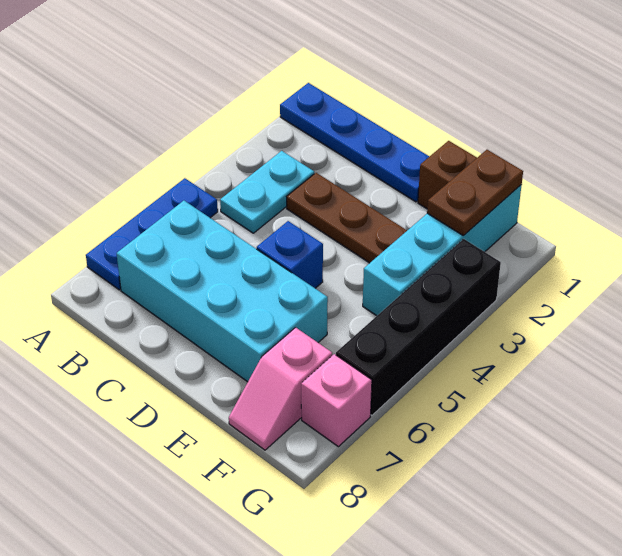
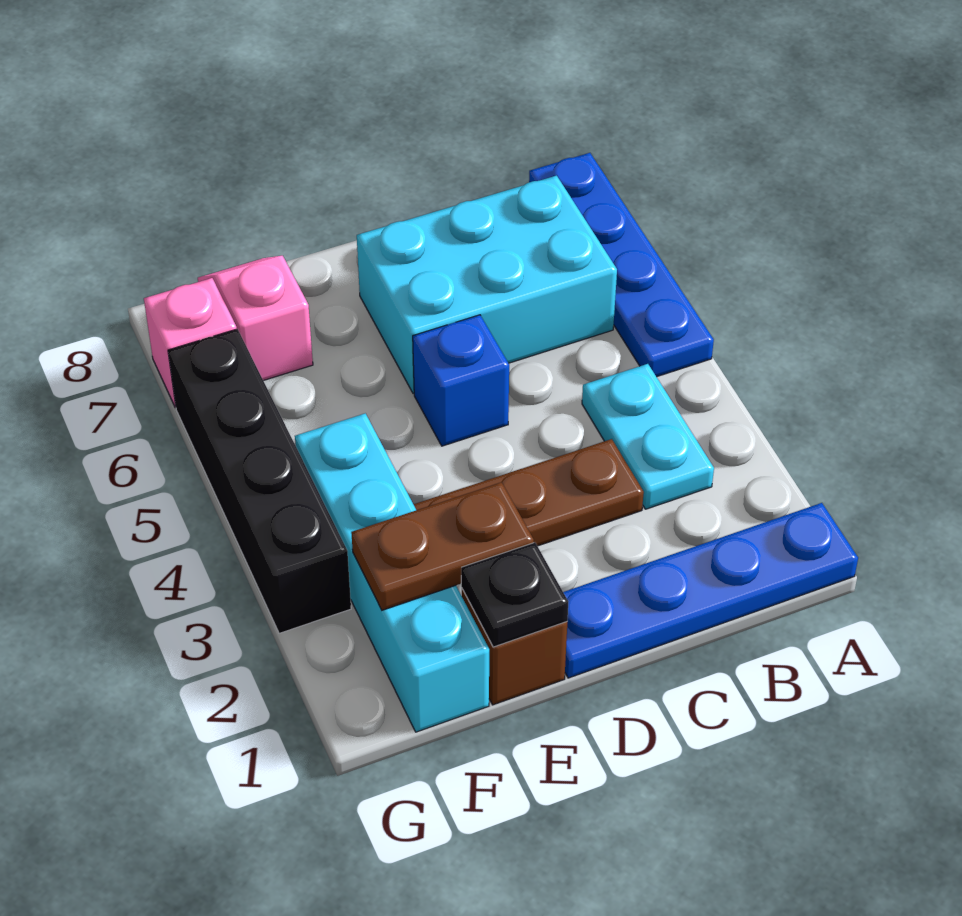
blue plate A5:A7 level 1 -> blue plate A5:A8 level 1
cyan brick B6:E7 level 1 -> cyan brick B6:D7 level 1
none -> black plate E1 level 2
brown plate F1:F2 level 2 -> brown plate E2:F2 level 2

